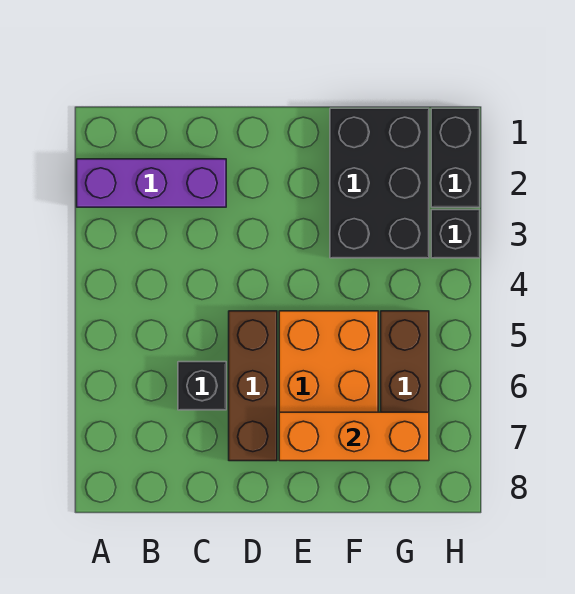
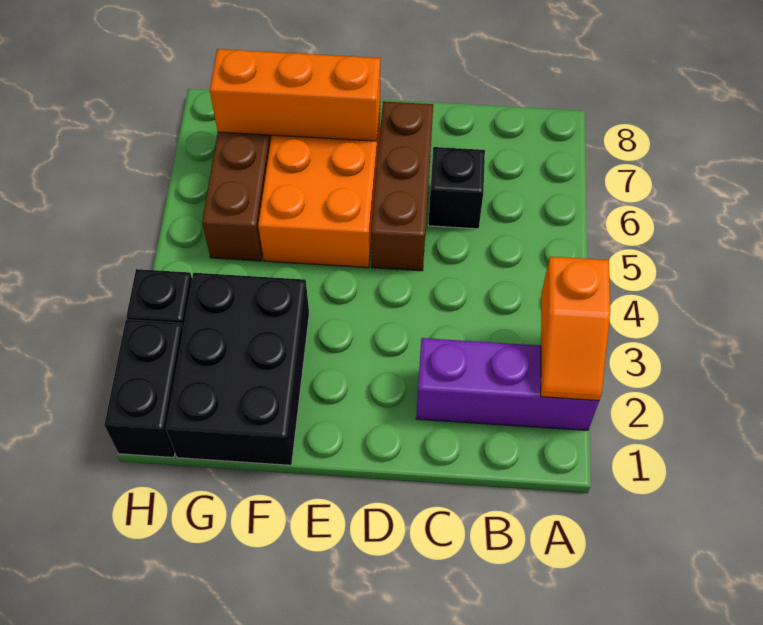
none -> orange slope A2:A3 level 2 top 3

